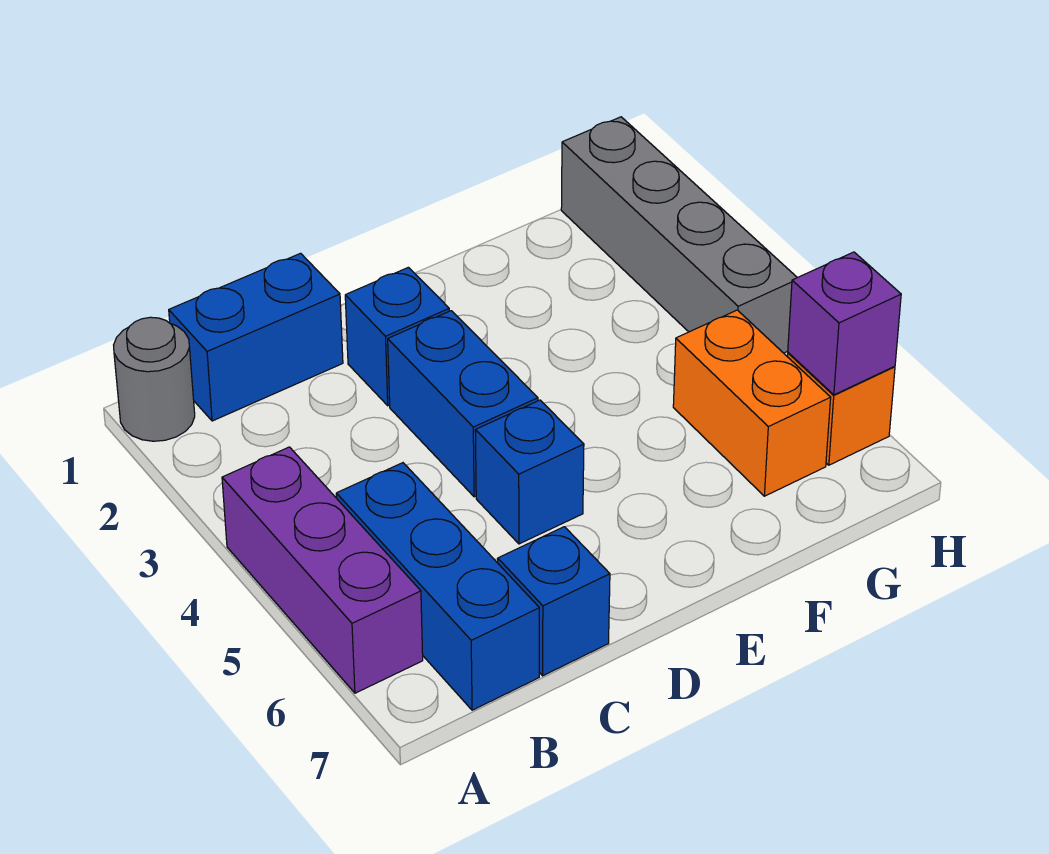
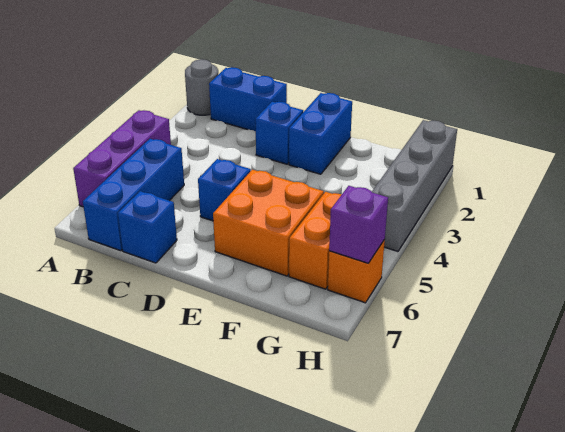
blue brick D3:D4 level 1 -> blue brick E1:E2 level 1
none -> orange brick E5:F6 level 1

